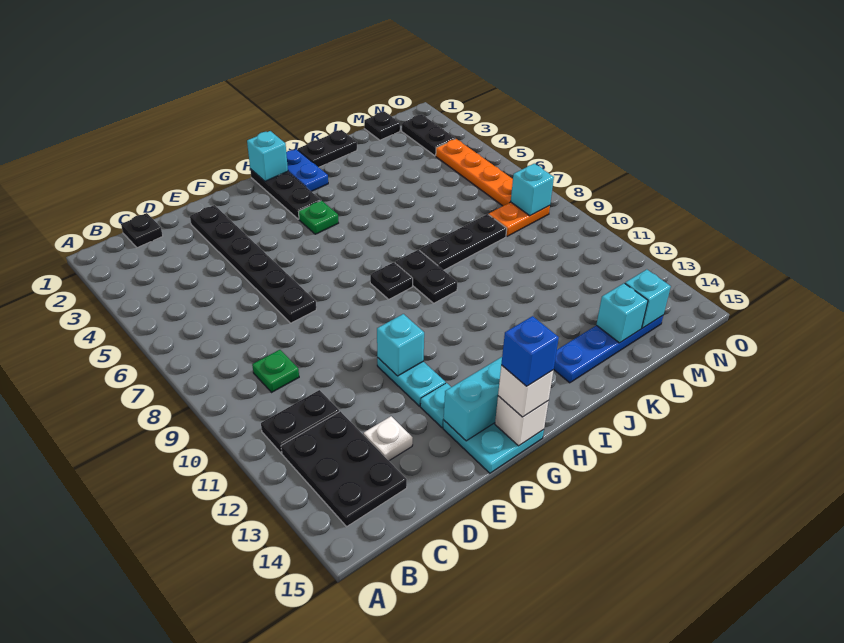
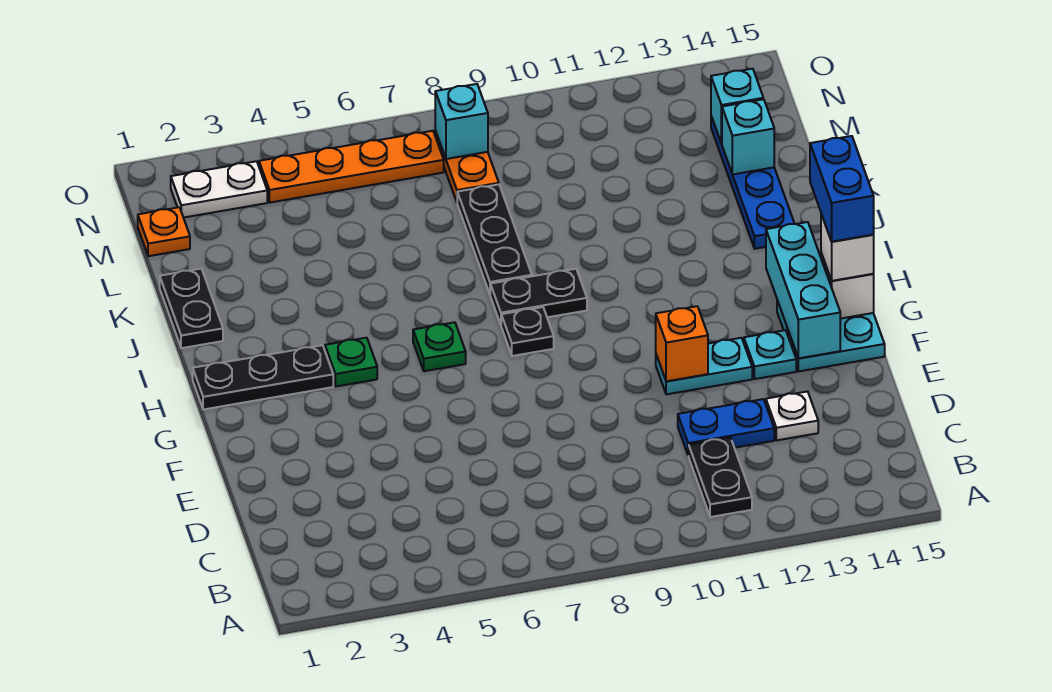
black plate B12:C14 level 1 -> none
black plate C1 level 1 -> none
green plate C9 level 1 -> green plate H6 level 1
black plate E2:E7 level 1 -> none
cyan brick F11 level 2 -> orange brick F11 level 2
blue brick G15 level 4 -> blue brick G15:H15 level 4
cyan brick H1 level 2 -> none
blue plate I1:I2 level 1 -> blue plate D11:D12 level 1
black plate M1 level 1 -> orange plate M1 level 1
black plate N2:N3 level 1 -> white plate N2:N3 level 1

